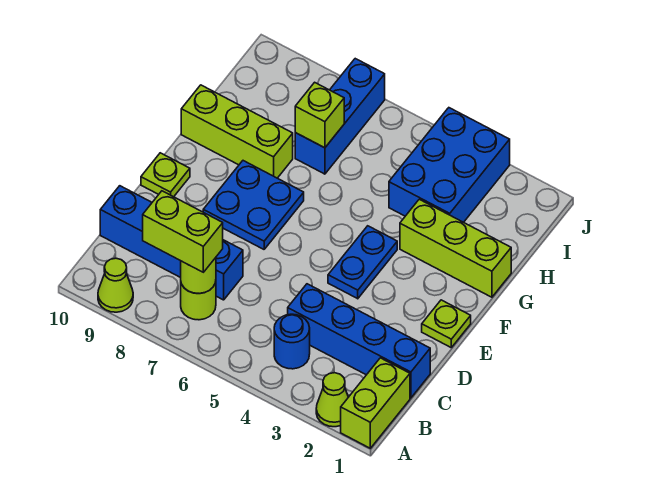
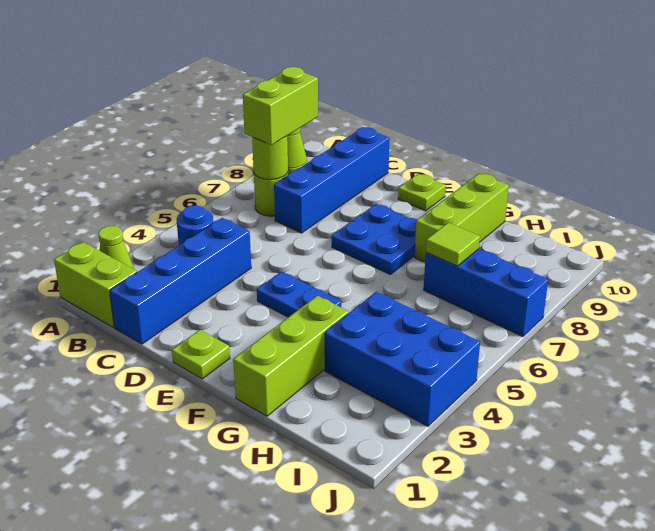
lime brick H7 level 2 -> lime tile H7 level 2

